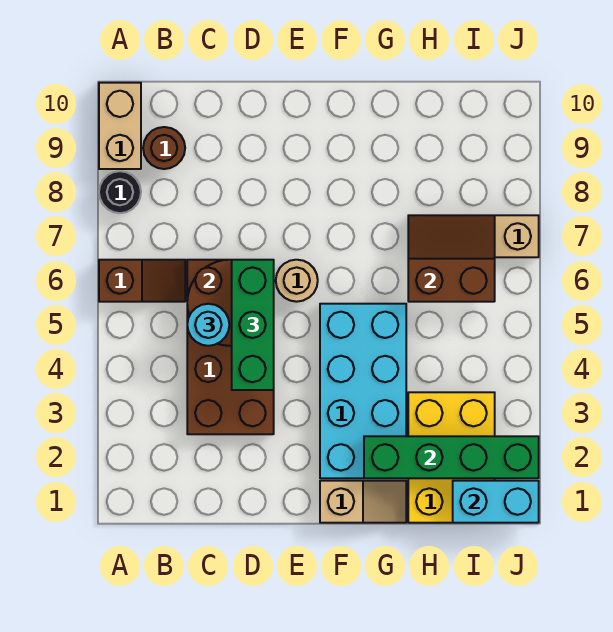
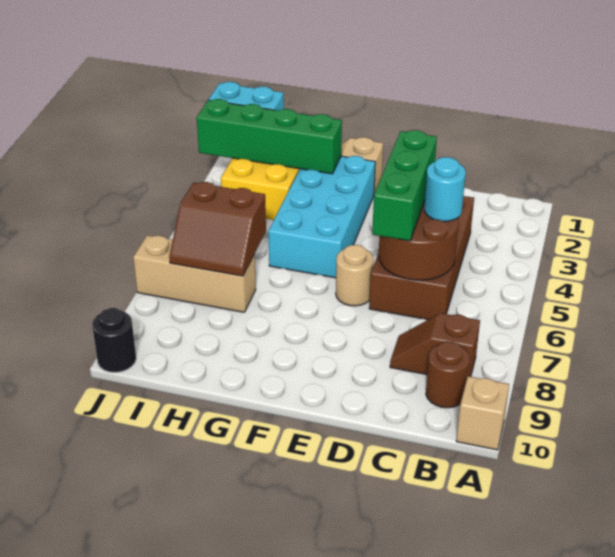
brown slope A6:B6 level 1 top A -> brown slope B8:C8 level 1 top B
black round brick A8 level 1 -> black round brick J10 level 1
tan brick A9:A10 level 1 -> tan brick A10 level 1

